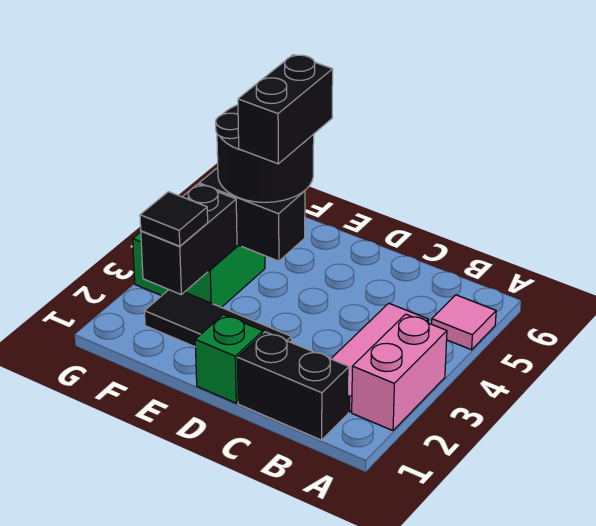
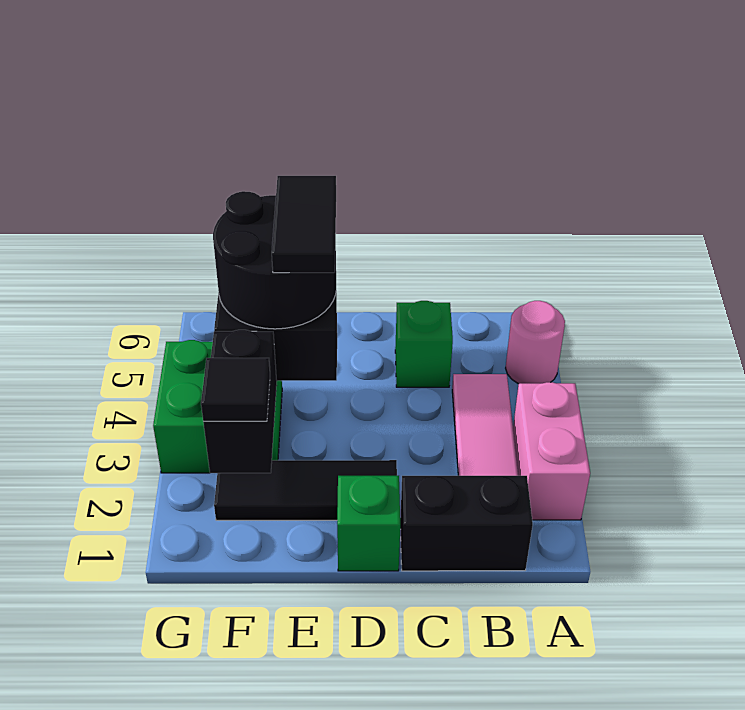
pink tile A5 level 1 -> pink round brick A5 level 1
none -> green brick C5 level 1
black brick E4:E5 level 4 -> black tile E4:E5 level 4

